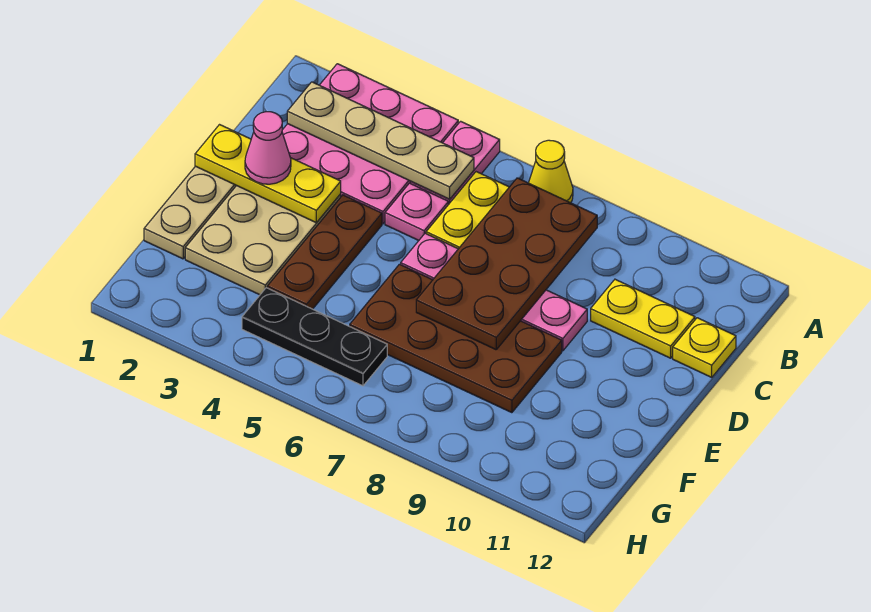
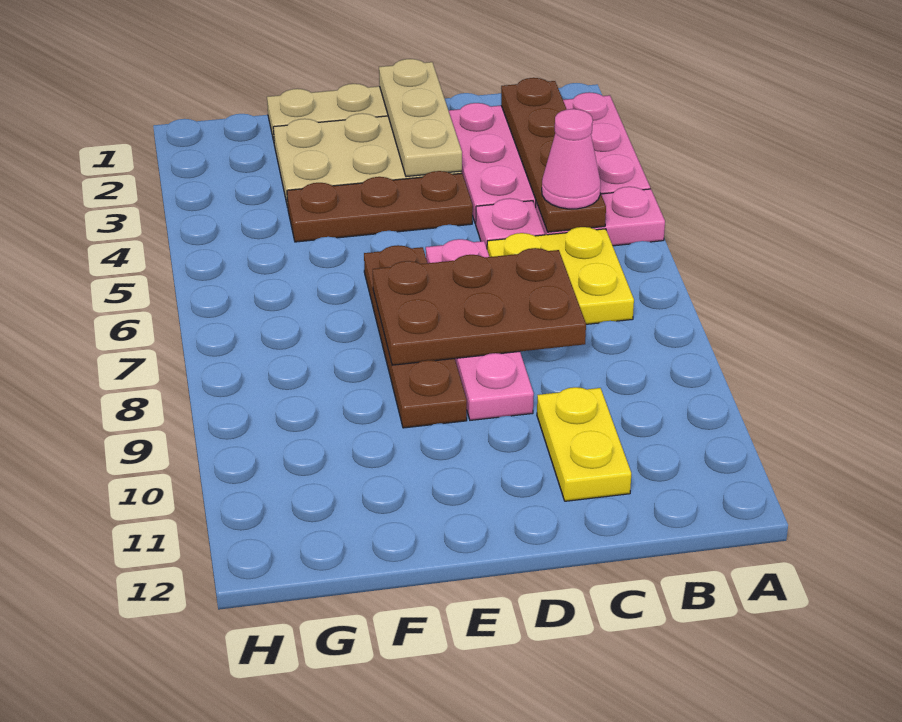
yellow cone A7 level 1 -> none
tan plate B2:B5 level 2 -> brown plate B2:B5 level 2
brown plate B7:E8 level 2 -> brown plate C7:E8 level 2
yellow plate C12 level 1 -> none
yellow plate D1:D3 level 2 -> tan plate D1:D3 level 2
pink cone D2 level 3 -> pink cone B5 level 3
brown plate E6:F9 level 1 -> brown plate E6:E9 level 1
black plate G4:G6 level 1 -> none

